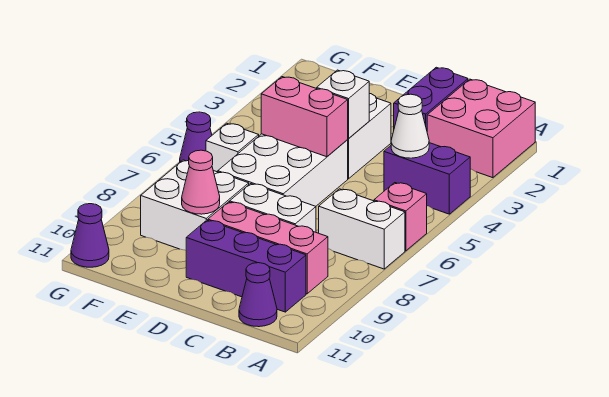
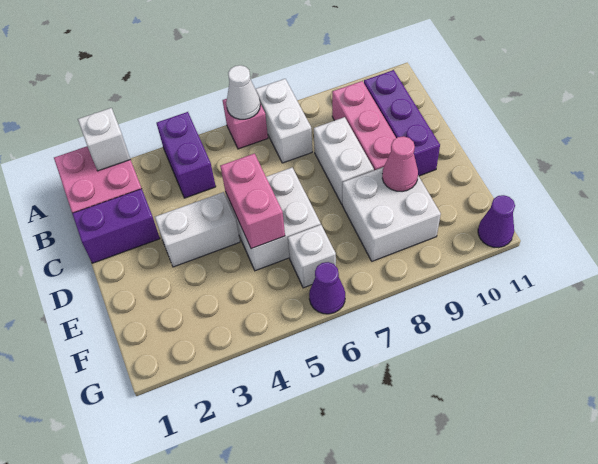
white cone B4 level 2 -> white cone A6 level 2
purple cone B11 level 1 -> none
white brick D4 level 2 -> white brick A2 level 2
white brick D5:E7 level 1 -> white brick D5:E6 level 1

